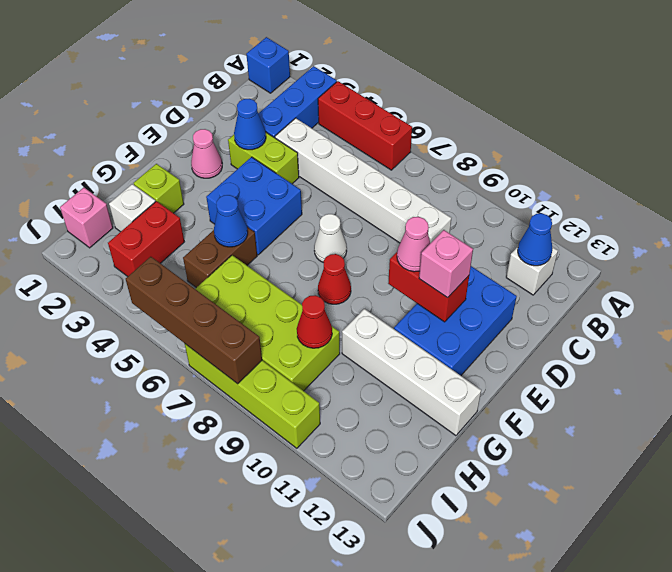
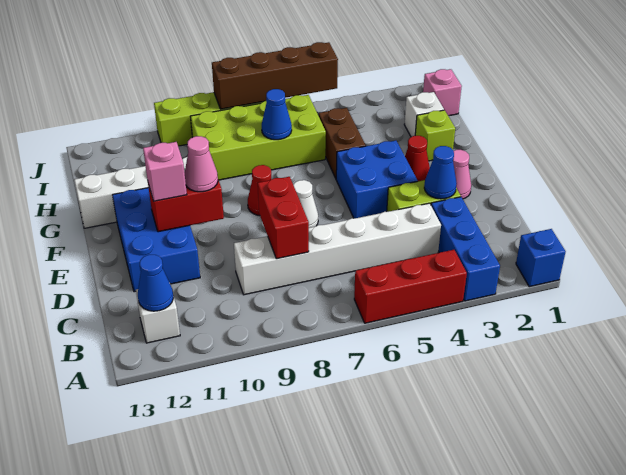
blue cone G5 level 2 -> blue cone H7 level 2
red brick H3:I3 level 1 -> red brick C8:D8 level 2
red cone H9 level 2 -> red cone F3 level 1

